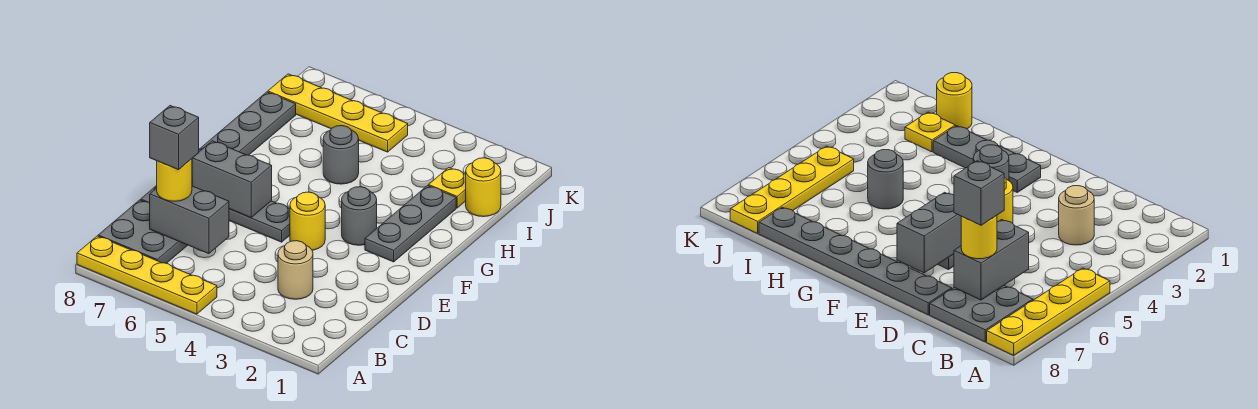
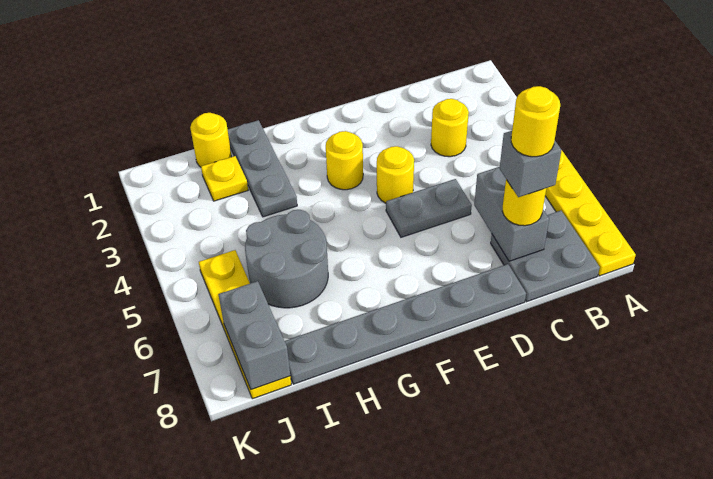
tan round brick C3 level 1 -> yellow round brick C3 level 1
none -> yellow round brick C7 level 5
grey plate E5:E6 level 1 -> grey plate D5:E5 level 1
grey brick E6:E7 level 2 -> grey brick J7:J8 level 2
grey plate F2:H2 level 1 -> grey plate H1:H3 level 1
grey round brick F3 level 1 -> yellow round brick F3 level 1
grey round brick H5 level 1 -> grey round brick H5:I6 level 1

